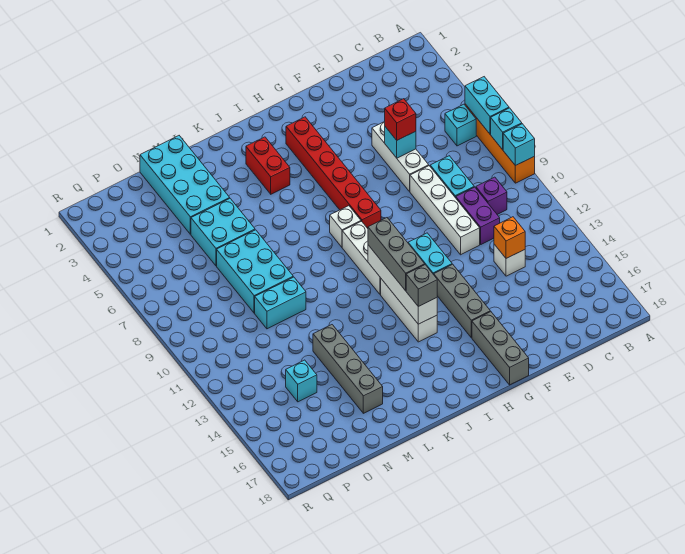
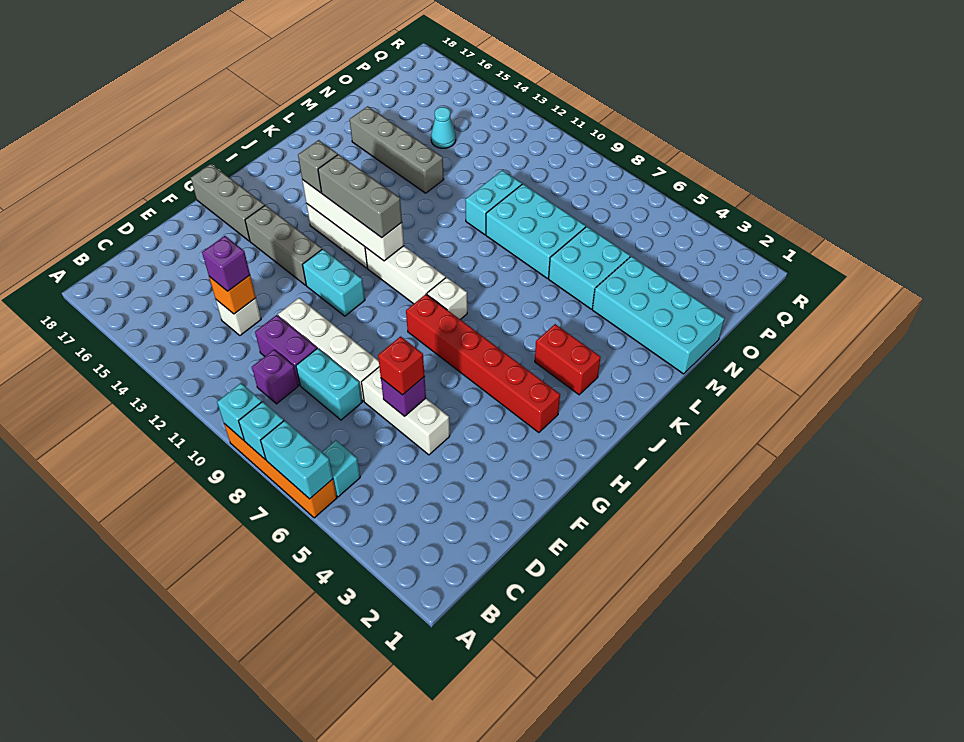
none -> purple brick D13 level 3
cyan brick E6 level 2 -> purple brick E6 level 2
cyan brick O14 level 1 -> cyan cone O14 level 1

